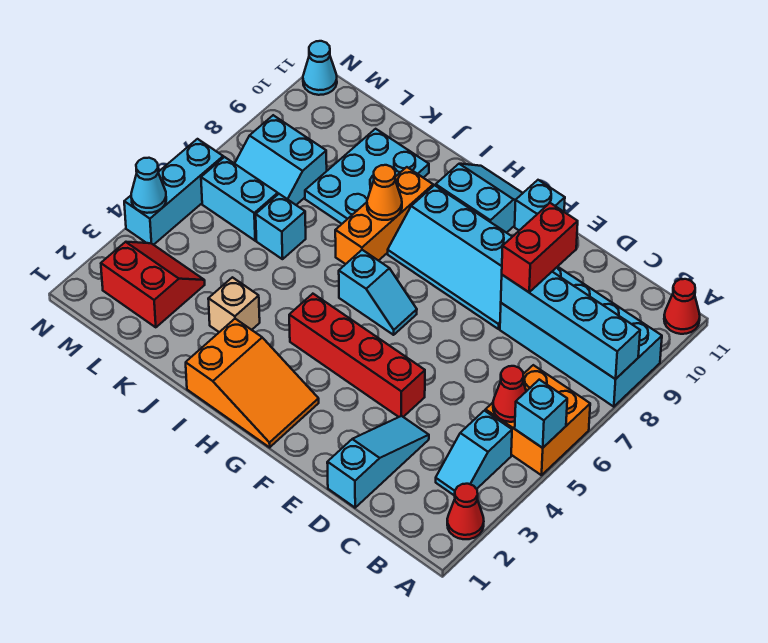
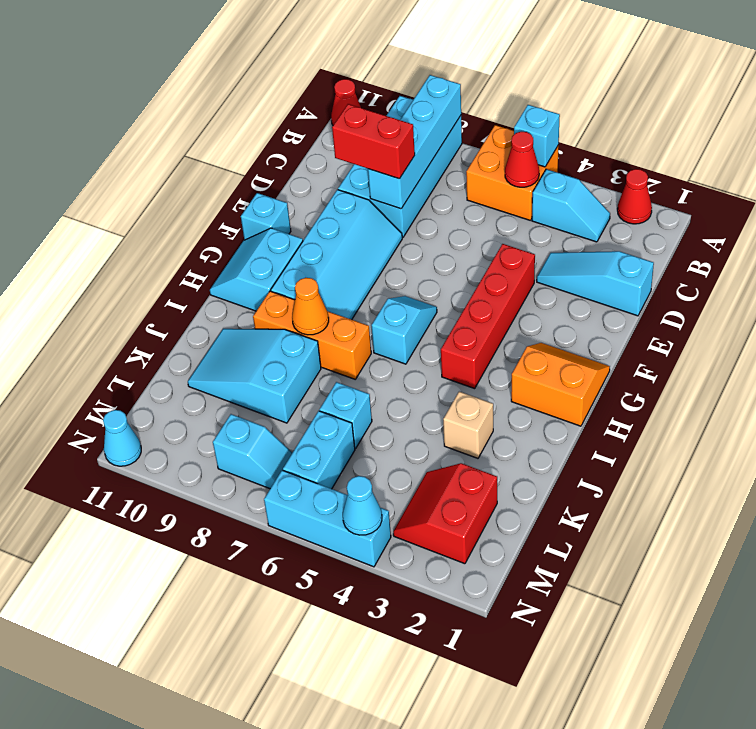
orange slope G1:I2 level 1 top I -> orange slope G1:H2 level 1 top H
cyan plate J8:K10 level 1 -> cyan slope J8:K10 level 1 top 8
cyan slope L7:M8 level 1 top 8 -> cyan slope M7:M8 level 1 top 8

